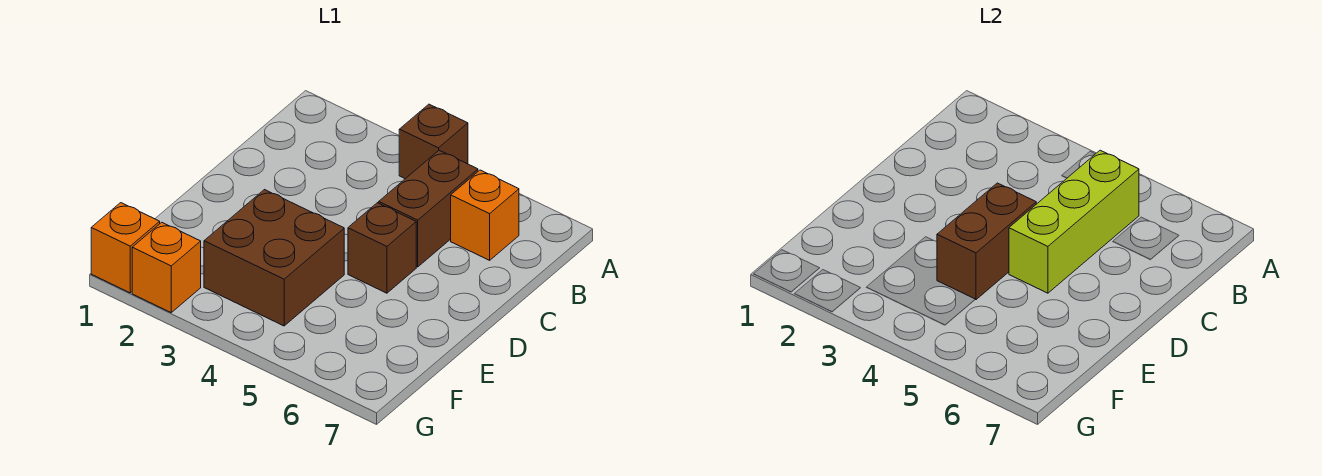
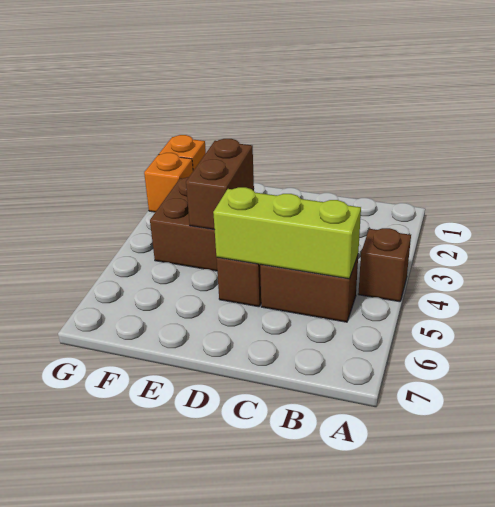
orange brick B6 level 1 -> none
brown brick D4:E4 level 2 -> brown brick E3:E4 level 2

